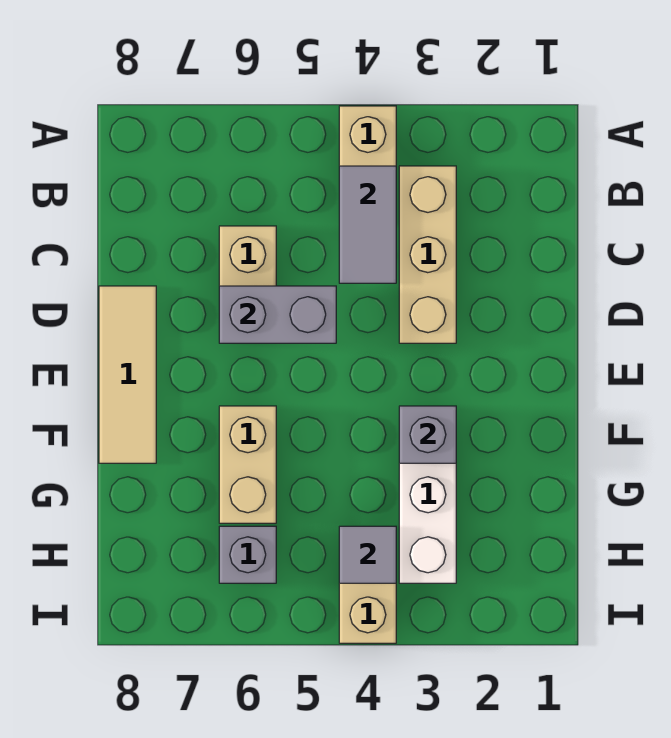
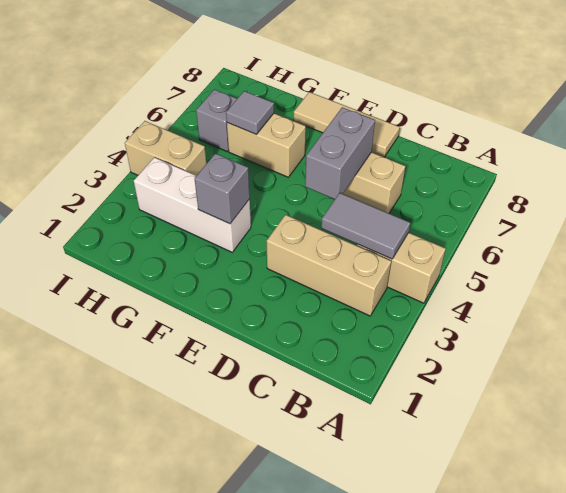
grey tile H4 level 2 -> grey tile G6 level 2

